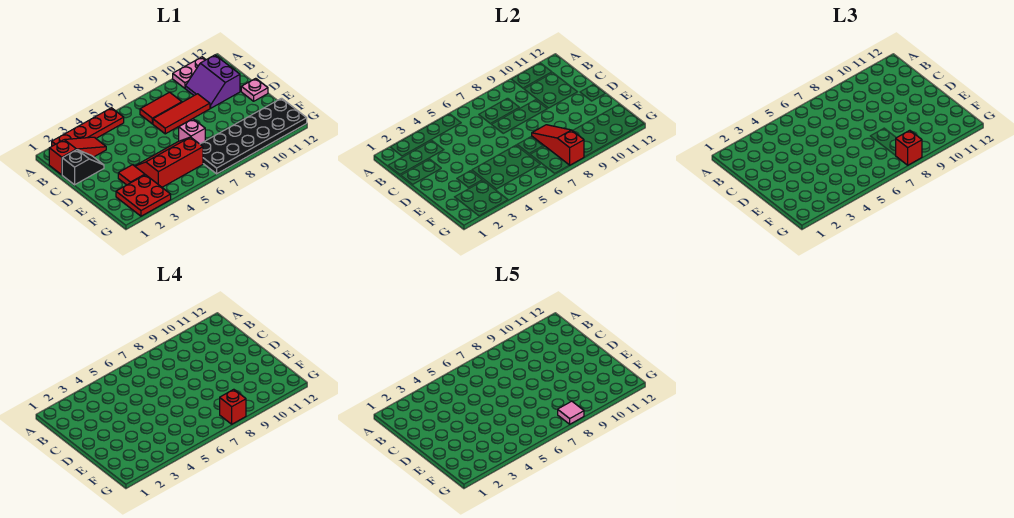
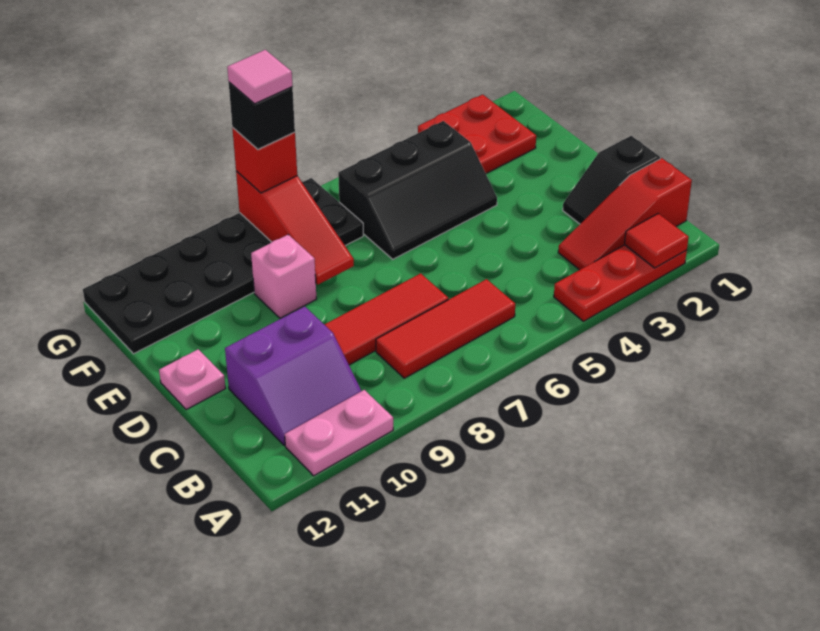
red plate A2:A5 level 1 -> red plate A2:A4 level 1
red tile B7:B8 level 1 -> red tile B6:B8 level 1
purple slope B10:C11 level 1 top 11 -> purple slope B10:C11 level 1 top C
red tile E3 level 1 -> red tile A2 level 2
red slope E4:F6 level 1 top F -> black slope E4:F6 level 1 top F
pink brick E7 level 1 -> pink brick E9 level 1
red brick G8 level 4 -> black brick G8 level 4

